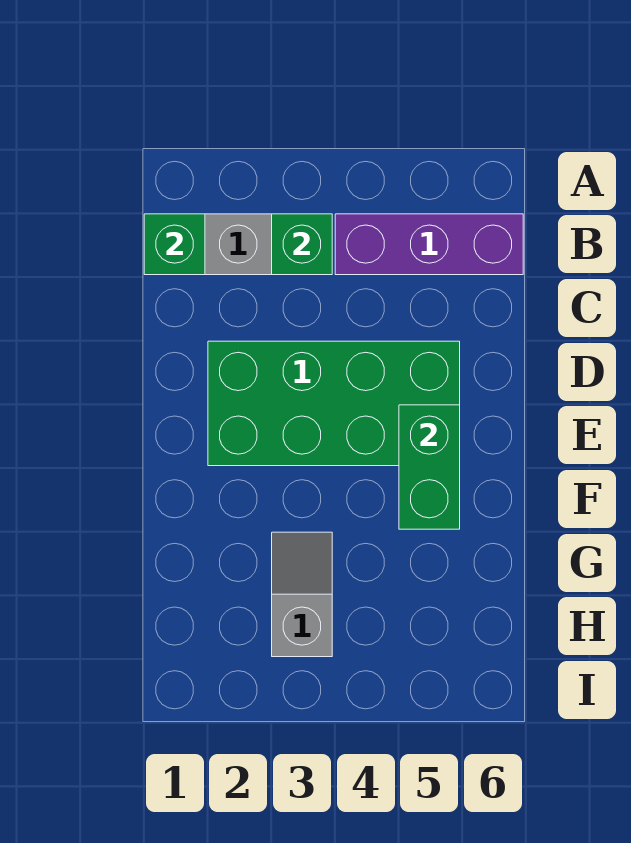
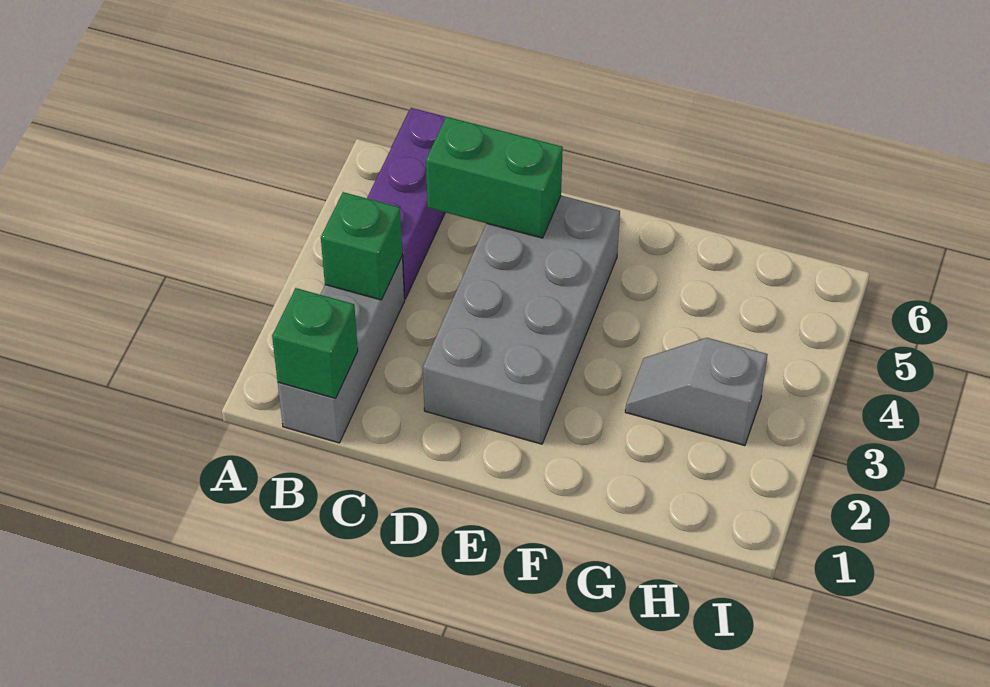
green brick D2:E5 level 1 -> grey brick D2:E5 level 1
green brick E5:F5 level 2 -> green brick C5:D5 level 2

